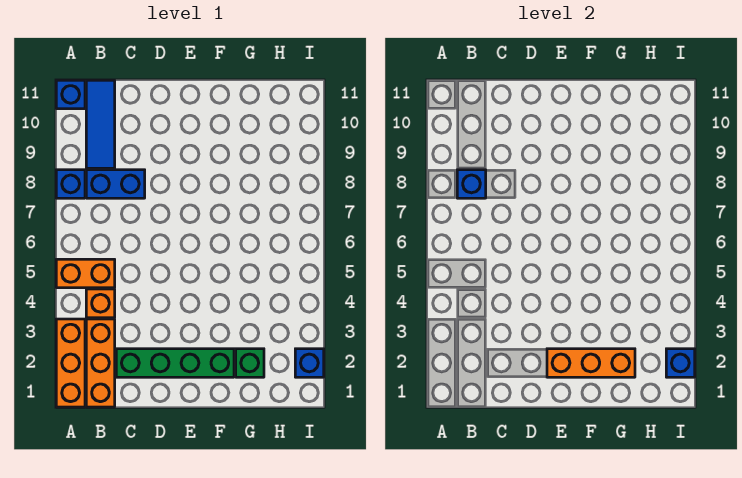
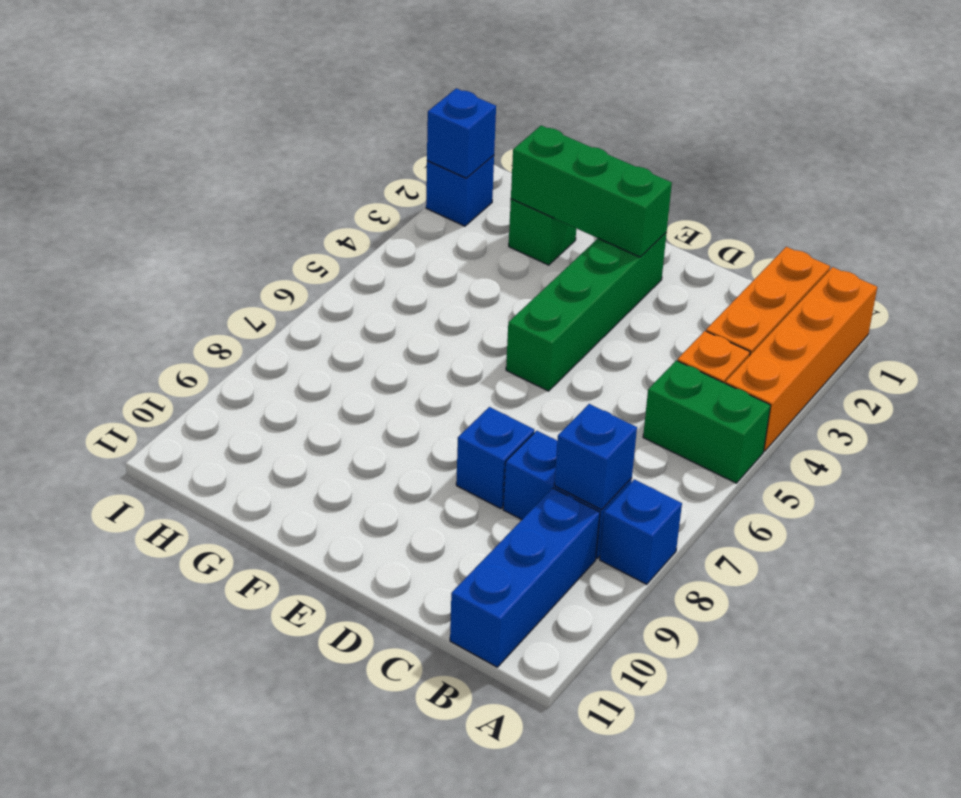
orange brick A1:A3 level 1 -> orange brick A1:A4 level 1
orange brick A5:B5 level 1 -> green brick A5:B5 level 1
blue brick A11 level 1 -> blue brick D8 level 1
blue tile B9:B11 level 1 -> blue brick B9:B11 level 1
green brick C2:F2 level 1 -> green brick E2:E5 level 1
orange brick E2:G2 level 2 -> green brick E2:G2 level 2

